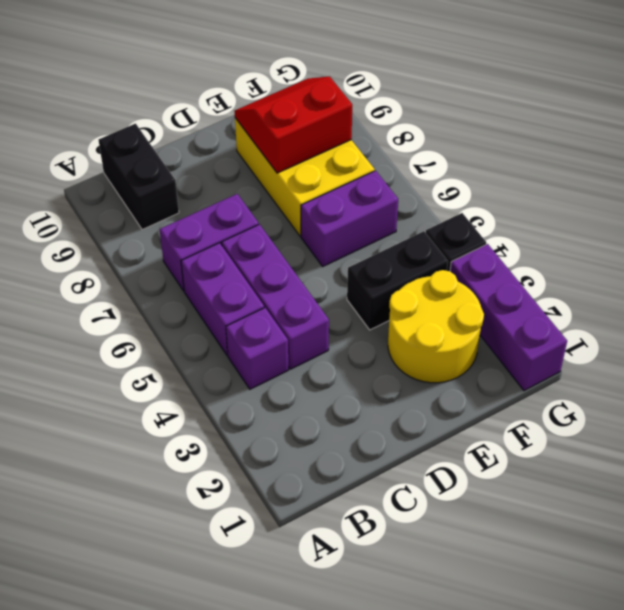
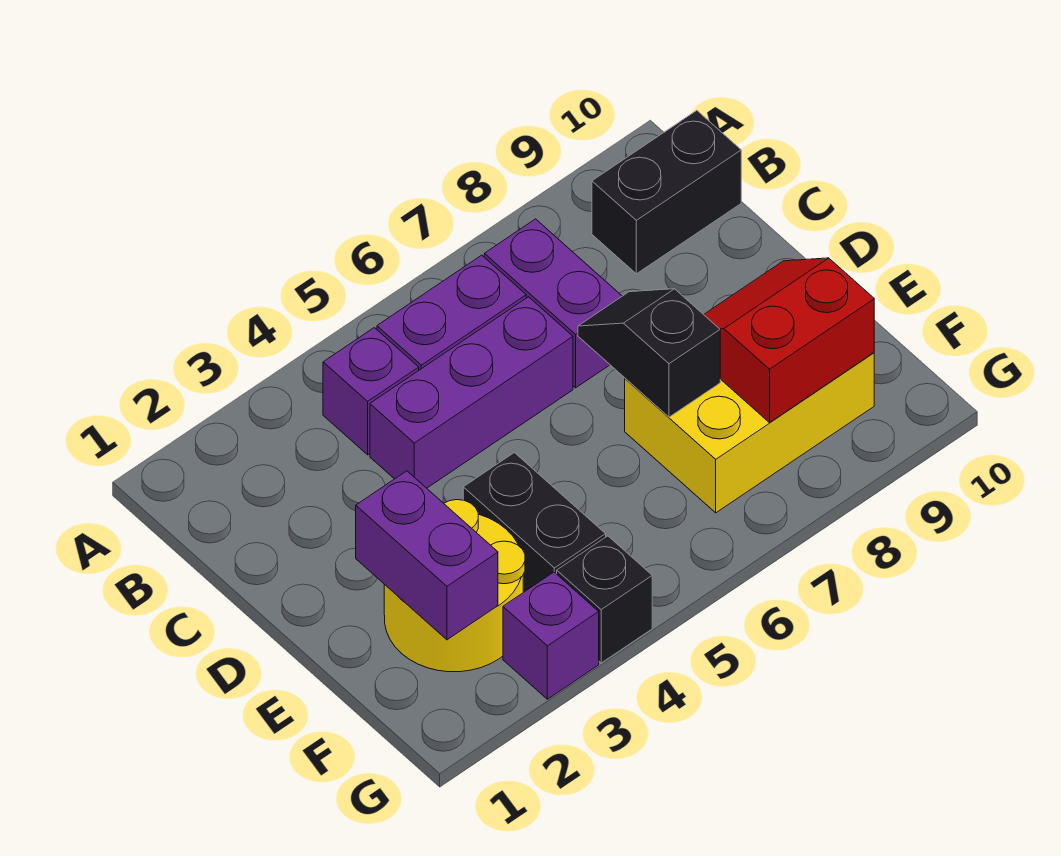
none -> black slope D7:E7 level 2 top E
purple brick E6:F6 level 1 -> purple brick E2:F2 level 2
red slope E8:F9 level 2 top 8 -> red slope E8:F9 level 2 top F
purple brick G1:G3 level 1 -> purple brick G3 level 1

